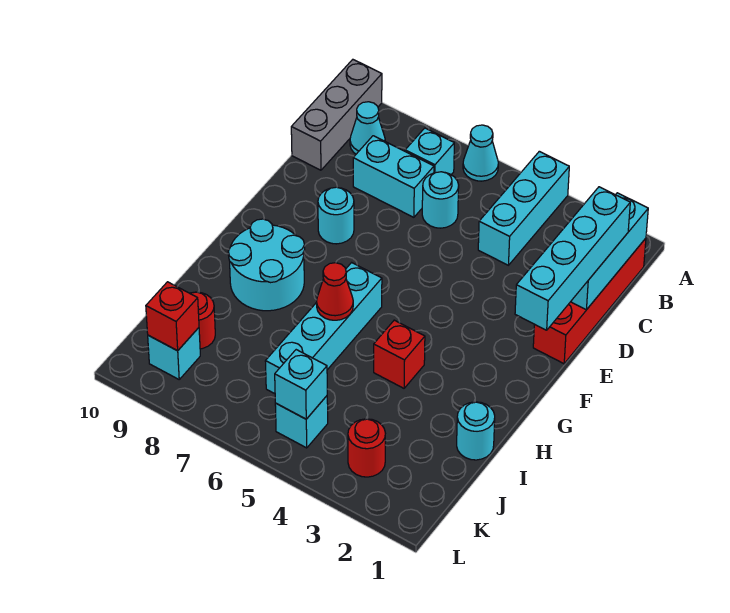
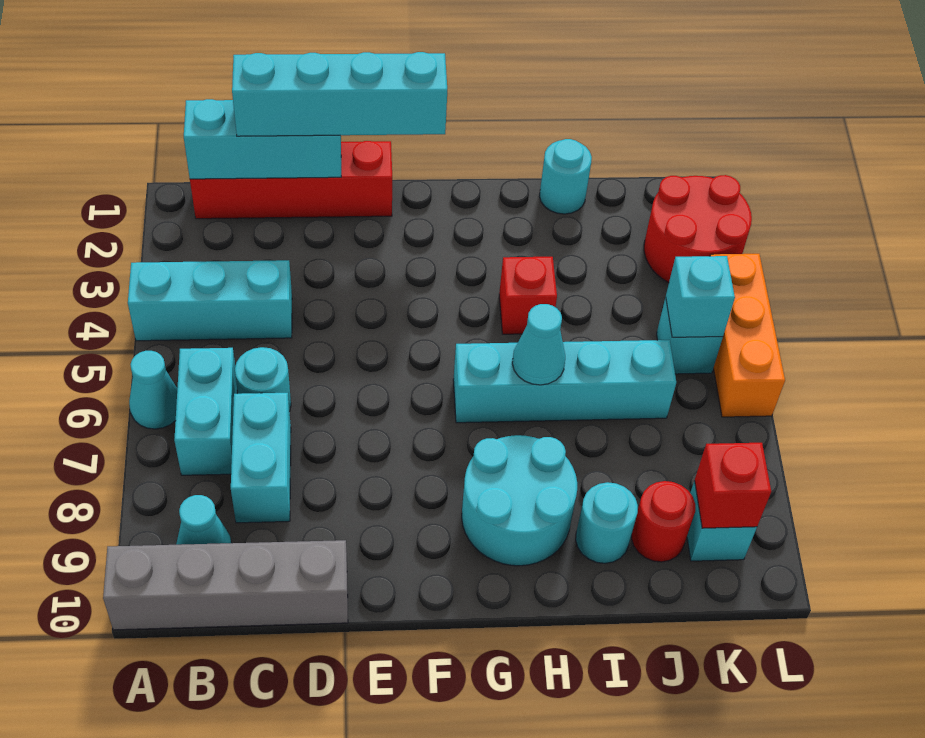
grey brick A10:C10 level 1 -> grey brick A10:D10 level 1
cyan brick B7 level 1 -> cyan brick B6:B7 level 1
cyan round brick E8 level 1 -> cyan round brick I9 level 1
red cone H6 level 2 -> cyan cone H6 level 2
red round brick K3 level 1 -> red round brick K2:L3 level 1
none -> orange brick L4:L6 level 1

